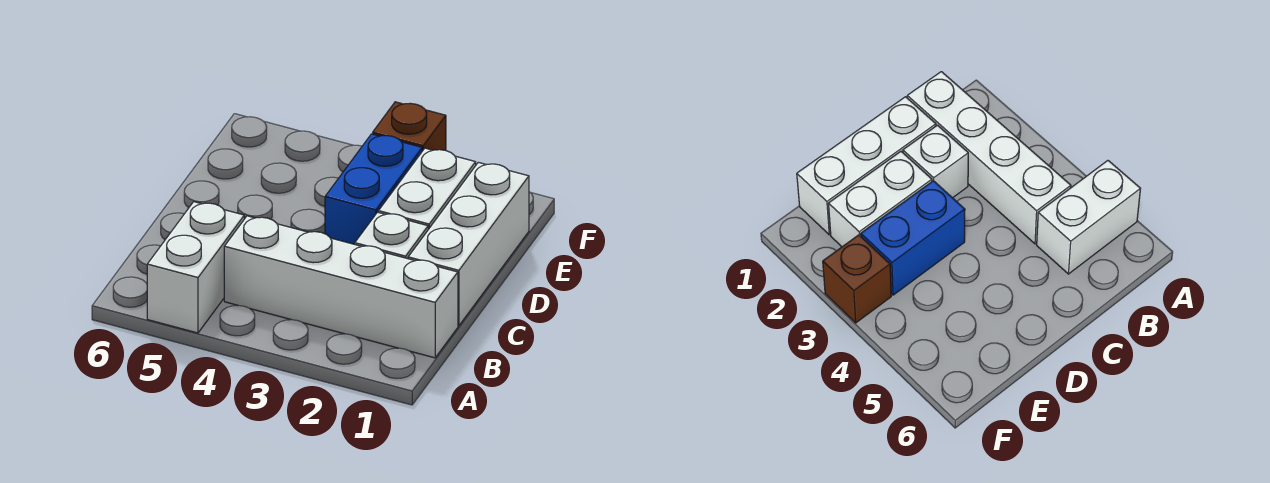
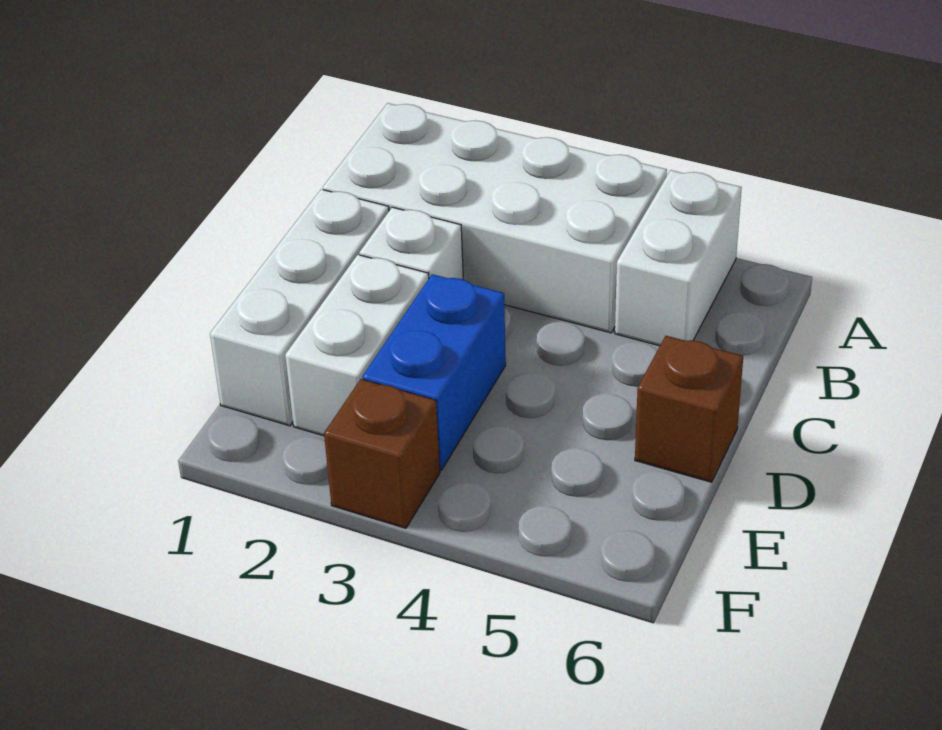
white brick B1:B4 level 1 -> white brick A1:B4 level 1
none -> brown brick D6 level 1

